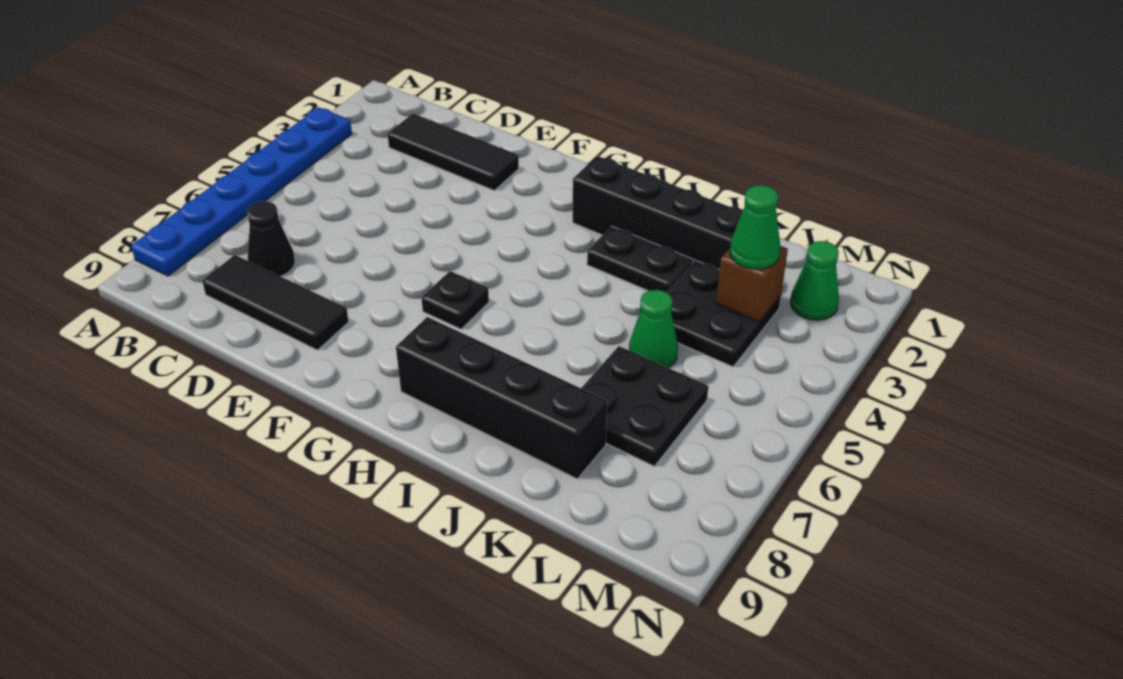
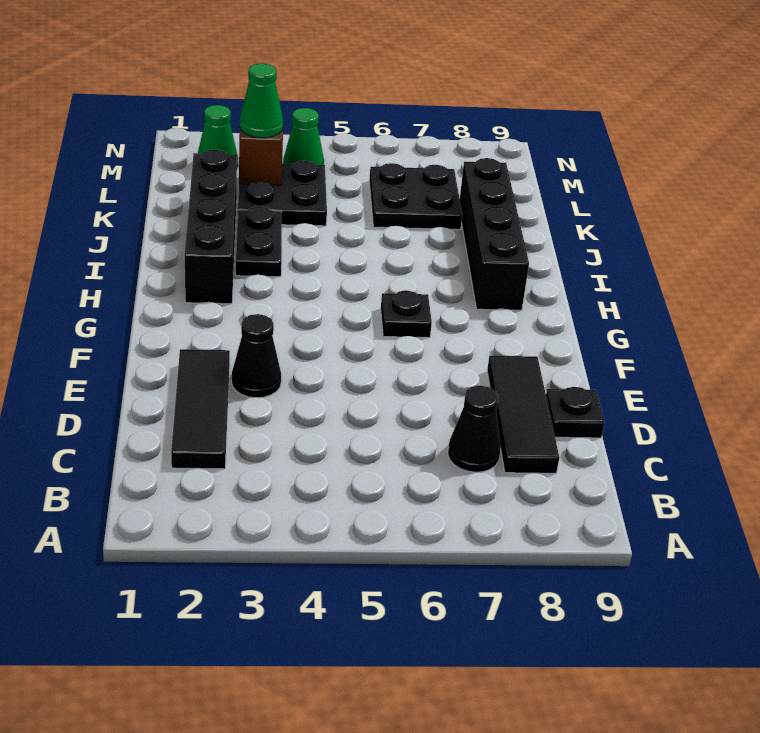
blue plate A3:A8 level 1 -> none
none -> black plate D9 level 1
none -> black cone E3 level 1
green cone K5 level 1 -> green cone M4 level 1

